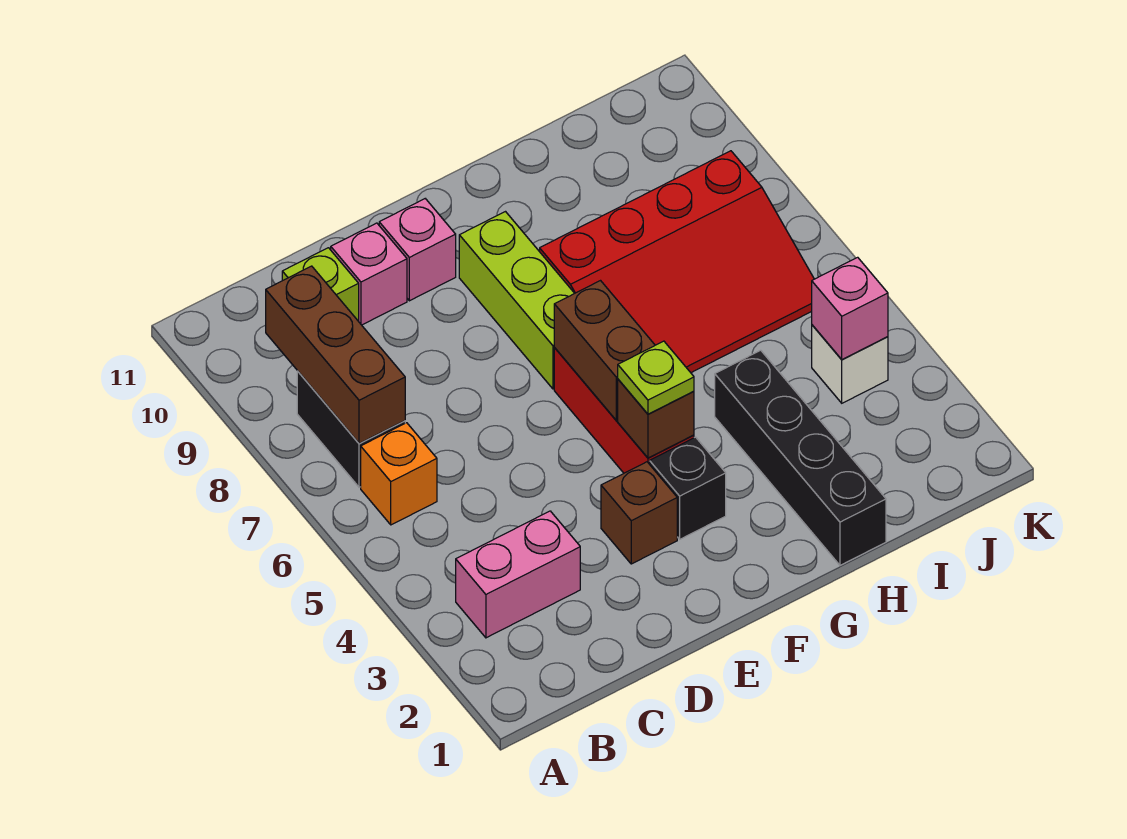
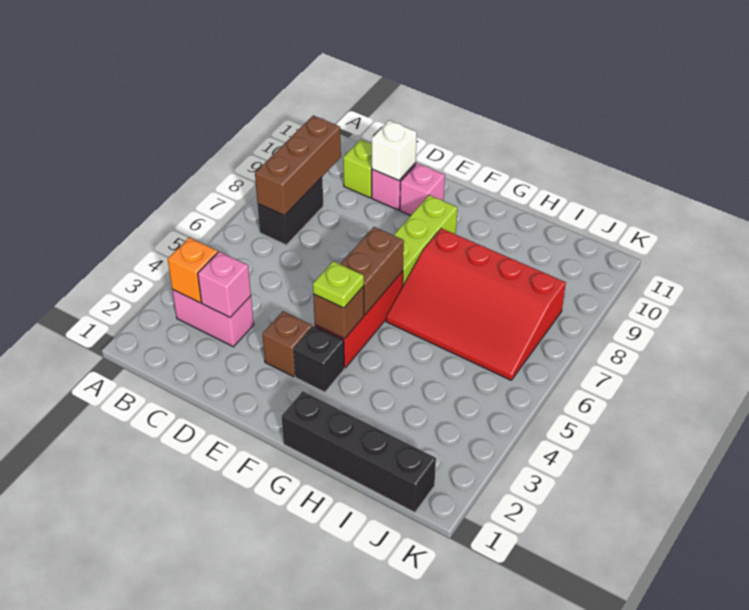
orange brick B6 level 1 -> orange brick B3 level 2
black brick H1:H4 level 1 -> black brick G1:J1 level 1
white brick J4 level 1 -> white brick D10 level 2
pink brick J4 level 2 -> pink brick C3 level 2

